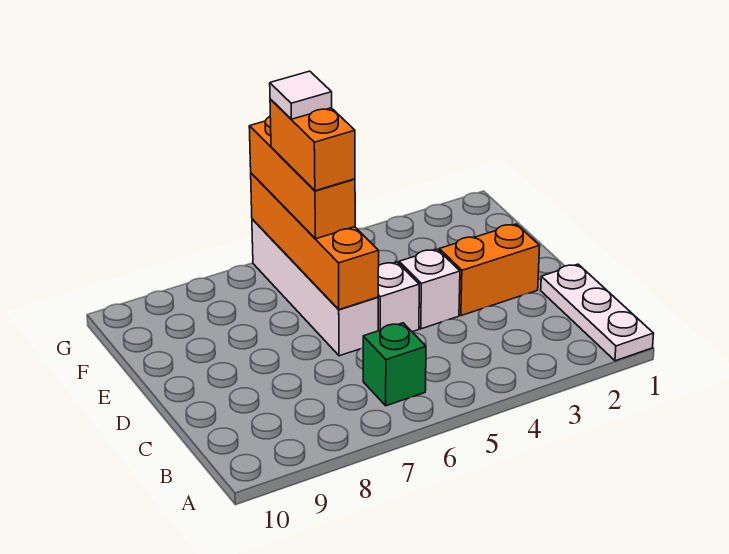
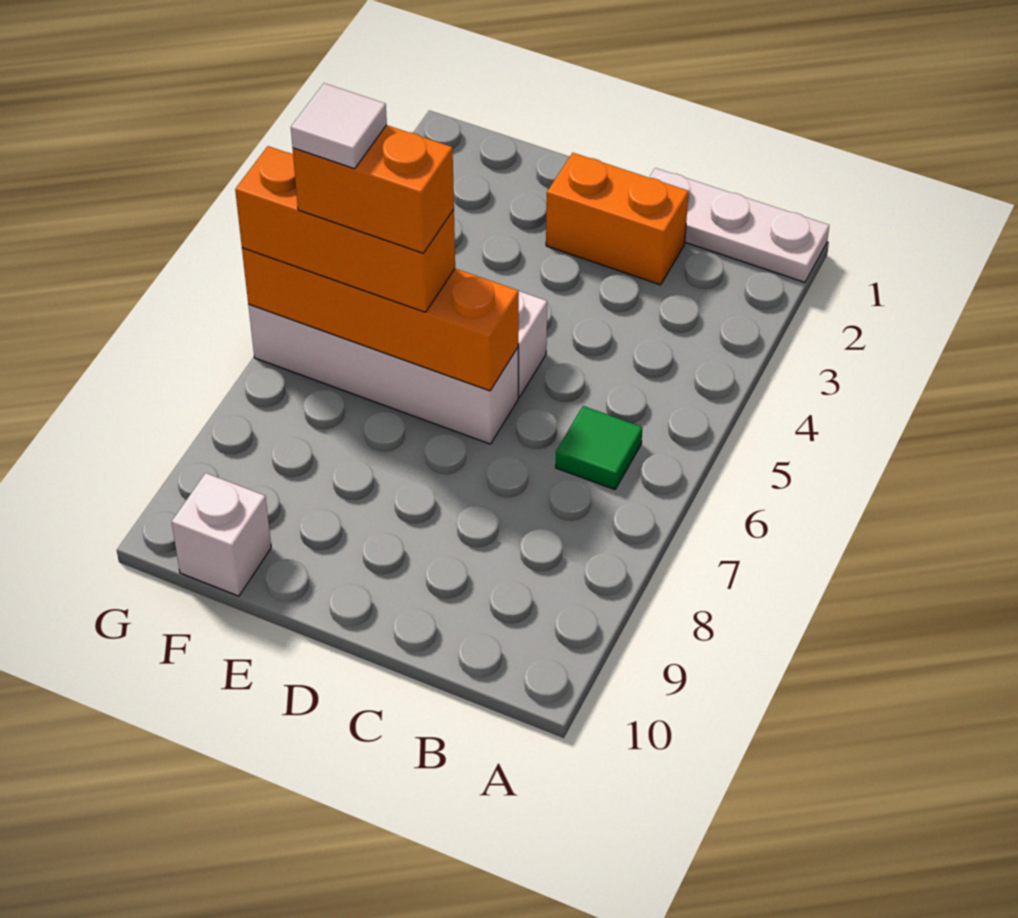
green brick B6 level 1 -> green tile B6 level 1
orange brick D2:D3 level 1 -> orange brick C2:D2 level 1
white brick D4 level 1 -> white brick F10 level 1

